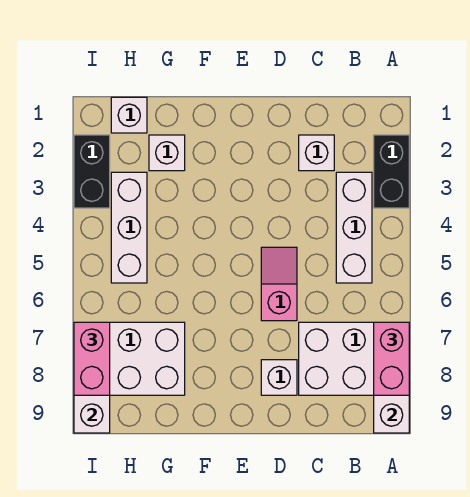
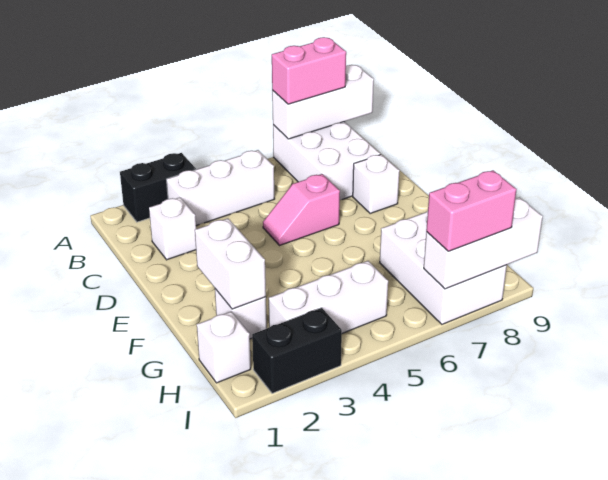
none -> white brick F2:G2 level 2

